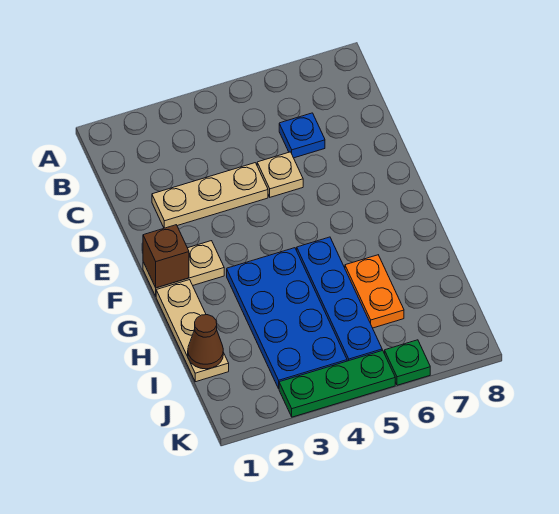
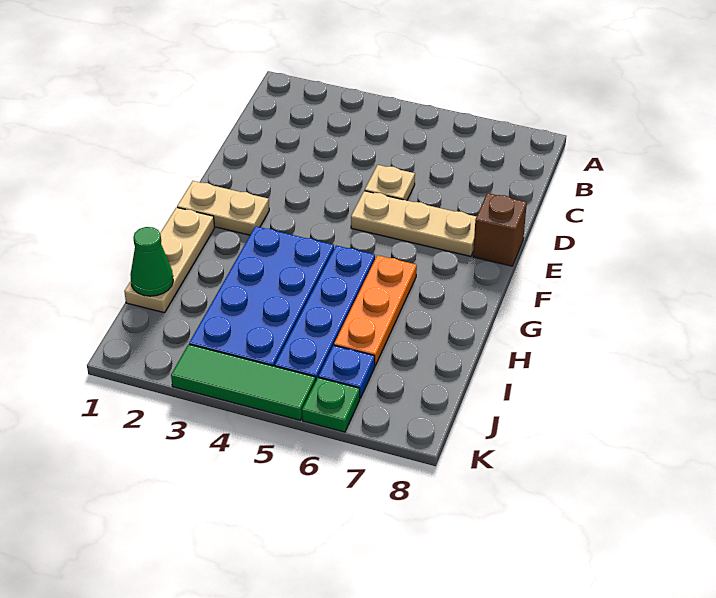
blue plate C6 level 1 -> blue plate J6 level 1
tan plate D2:D4 level 1 -> tan plate E5:E7 level 1
brown brick F1 level 2 -> brown brick E8 level 1
orange plate H6:I6 level 1 -> orange plate G6:I6 level 1
brown cone I1 level 2 -> green cone I1 level 2
green plate K3:K5 level 1 -> green tile K3:K5 level 1

